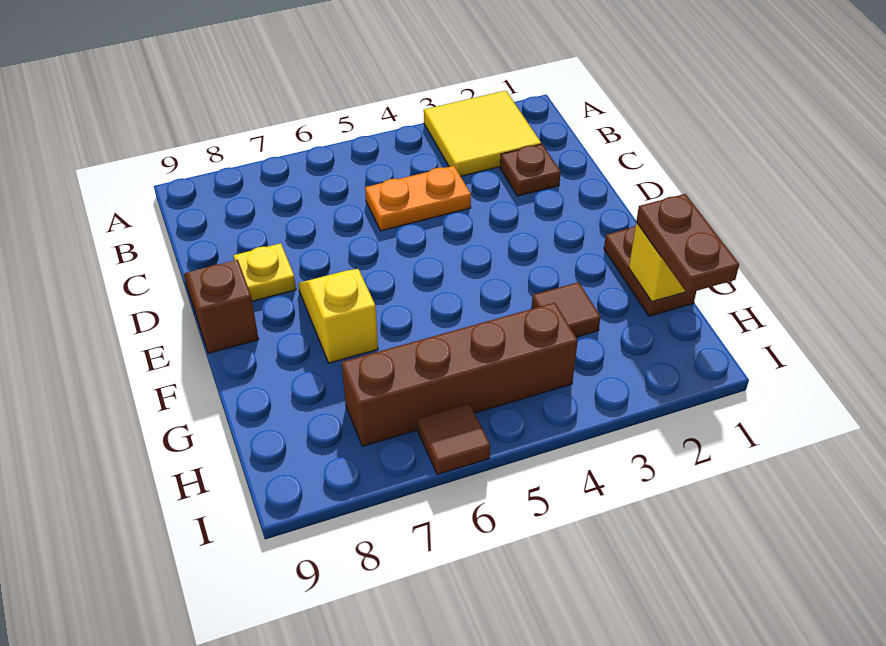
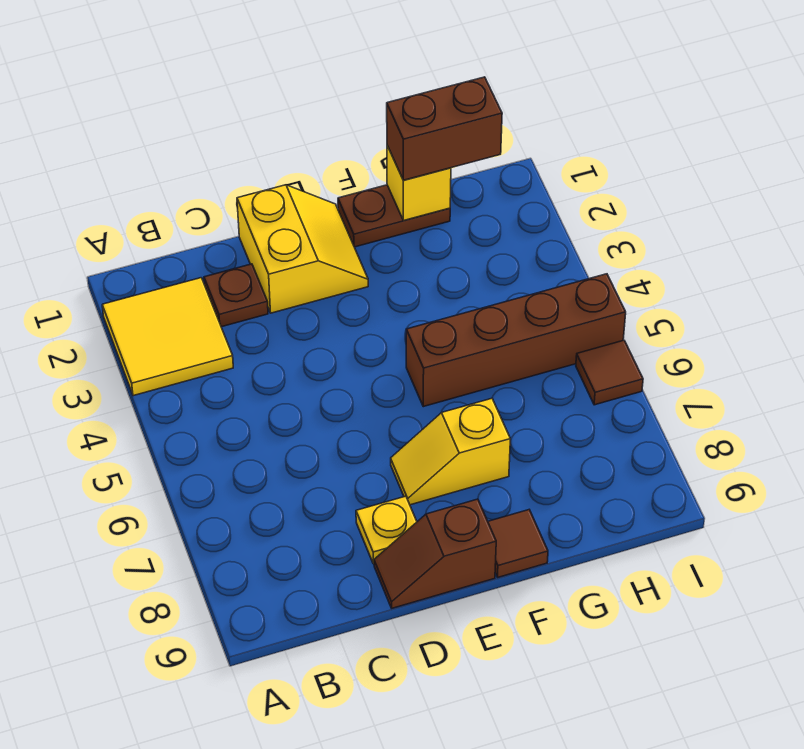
orange plate C4:C5 level 1 -> none
none -> yellow slope D1:E2 level 1 top D
brown plate G1:H1 level 3 -> brown brick G1:H1 level 3
brown tile G3 level 1 -> brown tile F9 level 1
brown brick H4:H7 level 1 -> brown brick F5:I5 level 1

